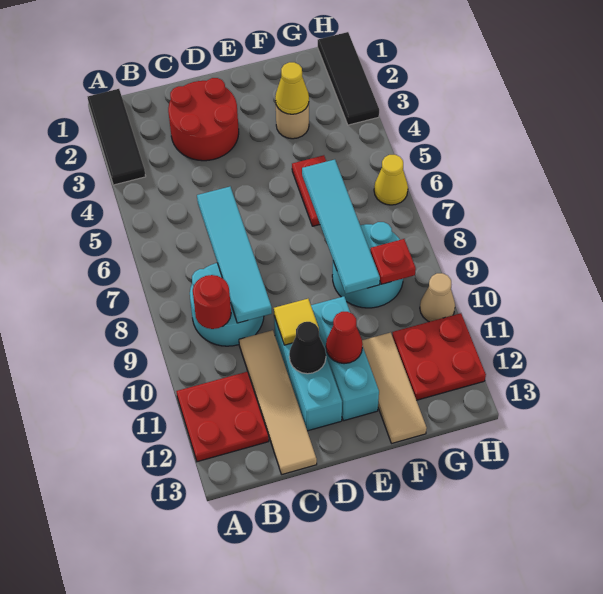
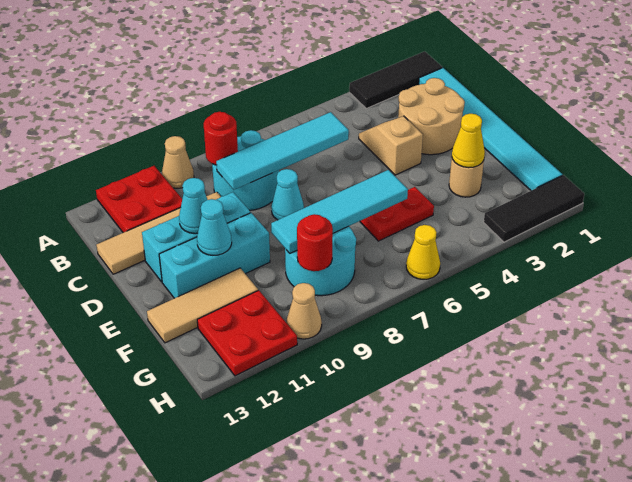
none -> tan cone A10 level 1
none -> cyan tile B1:G1 level 1
red round brick C2:D3 level 1 -> tan round brick C2:D3 level 1
none -> tan slope C4:D4 level 1 top D
none -> cyan cone D8 level 1
yellow tile D10 level 2 -> none
black cone D11 level 2 -> cyan cone D11 level 2
red cone E11 level 2 -> cyan cone E11 level 2
red plate G9 level 2 -> red round brick G9 level 2

